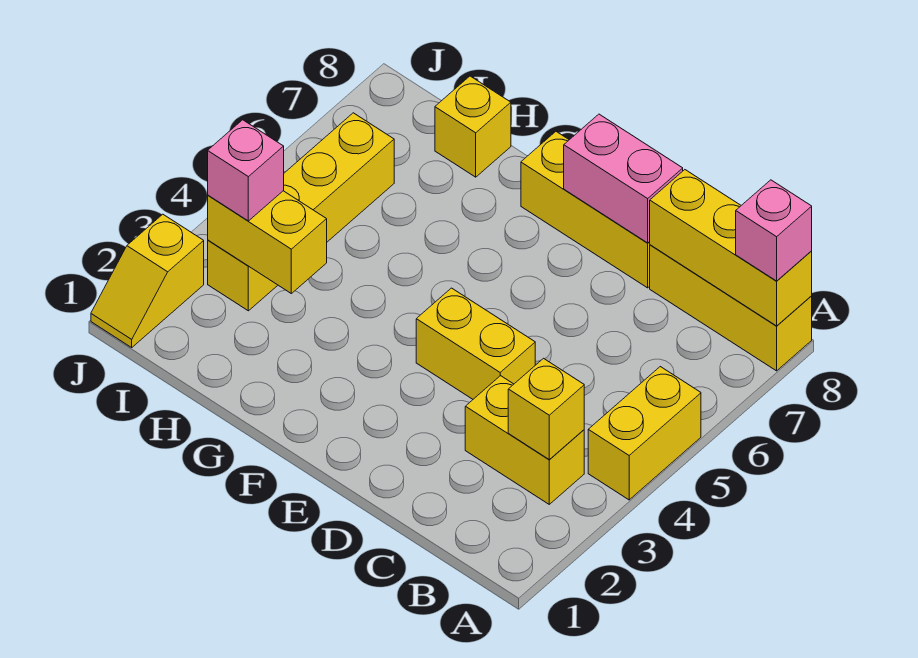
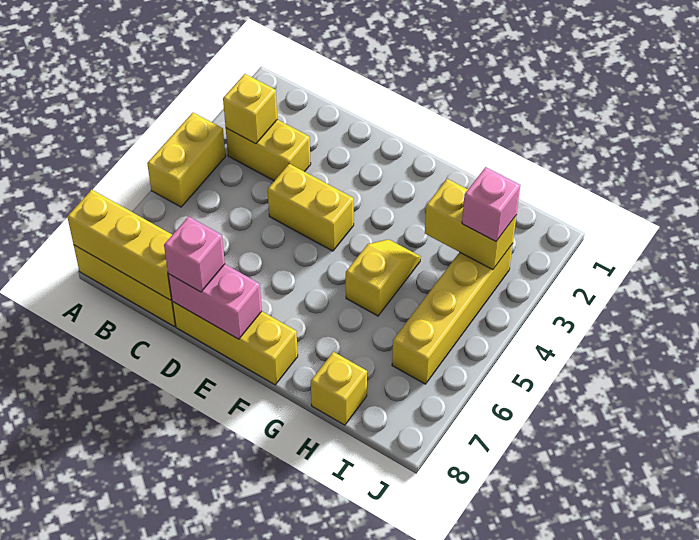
pink brick A8 level 3 -> pink brick D8 level 3
yellow slope J1:J2 level 1 top 2 -> yellow slope G4:G5 level 1 top 5

